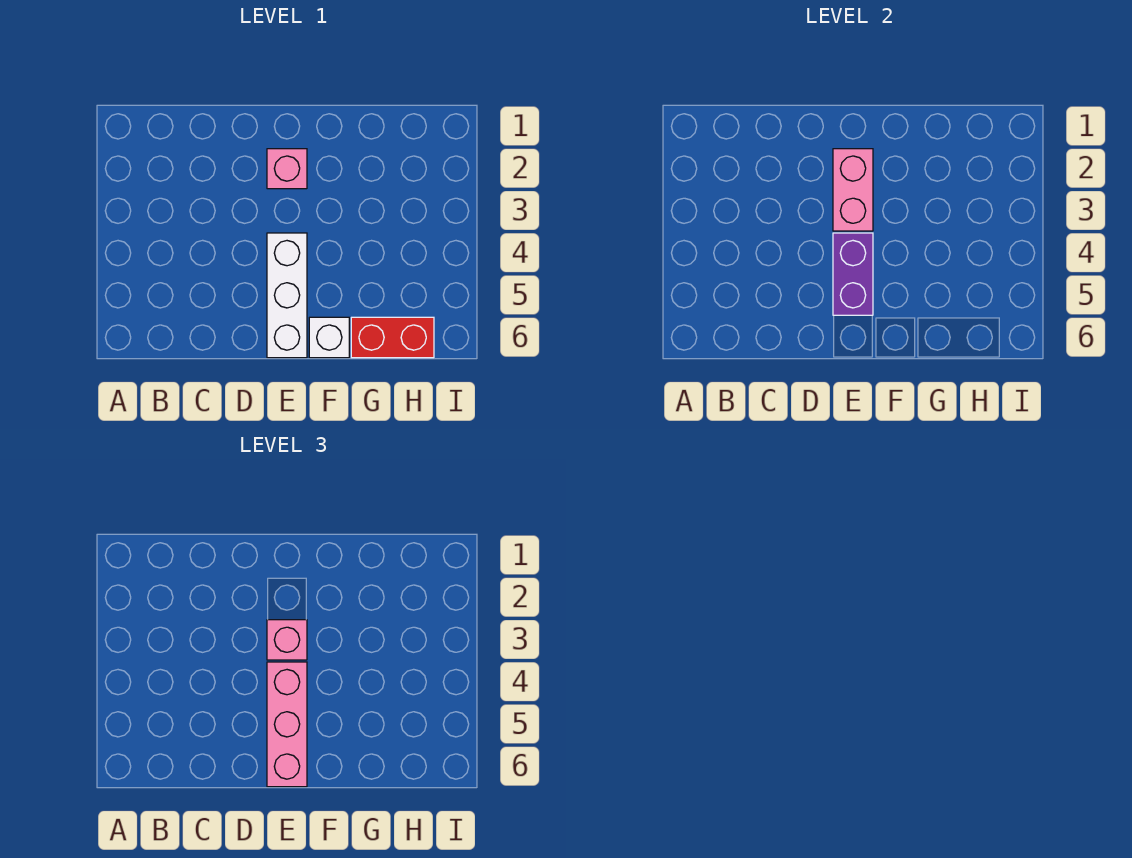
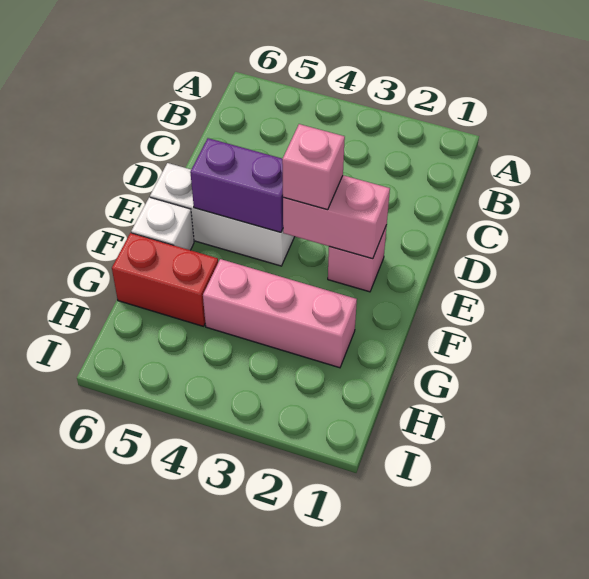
pink brick E4:E6 level 3 -> pink brick G2:G4 level 1
red brick G6:H6 level 1 -> red brick G5:G6 level 1

